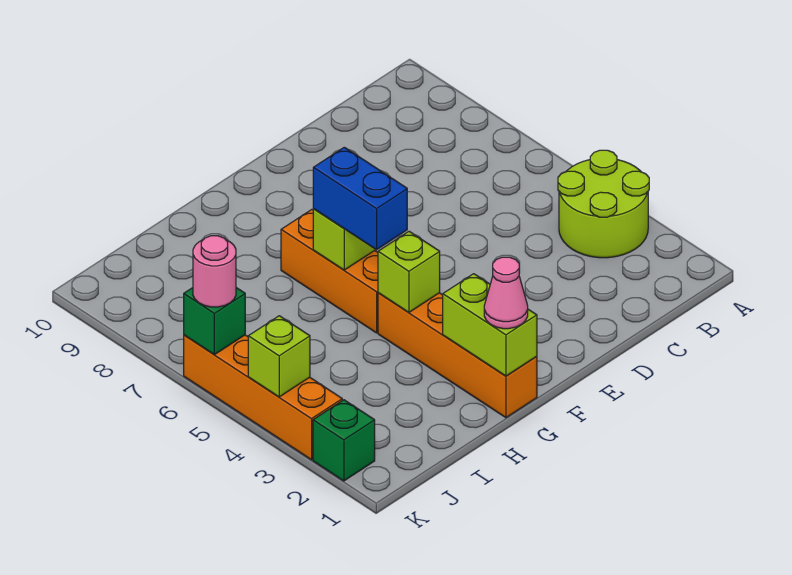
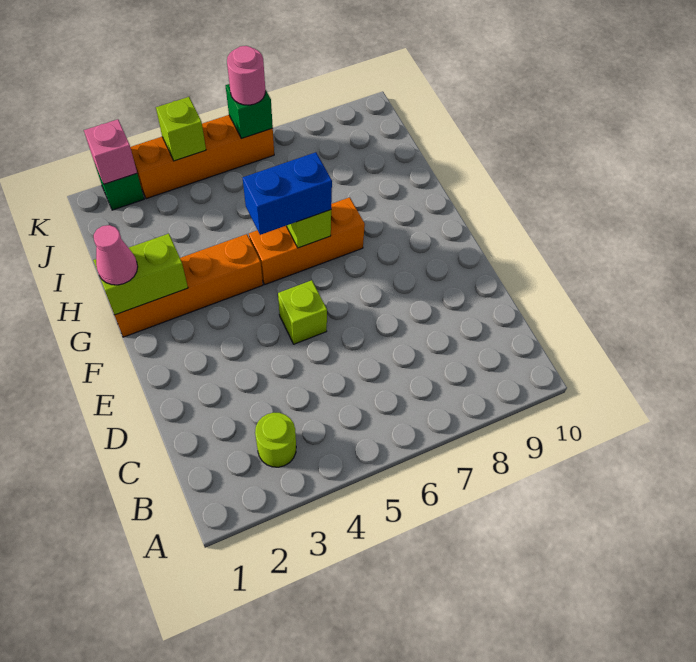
lime round brick A3:B4 level 1 -> lime round brick B3 level 1
lime brick G4 level 2 -> lime brick E5 level 1
none -> pink brick K2 level 2

